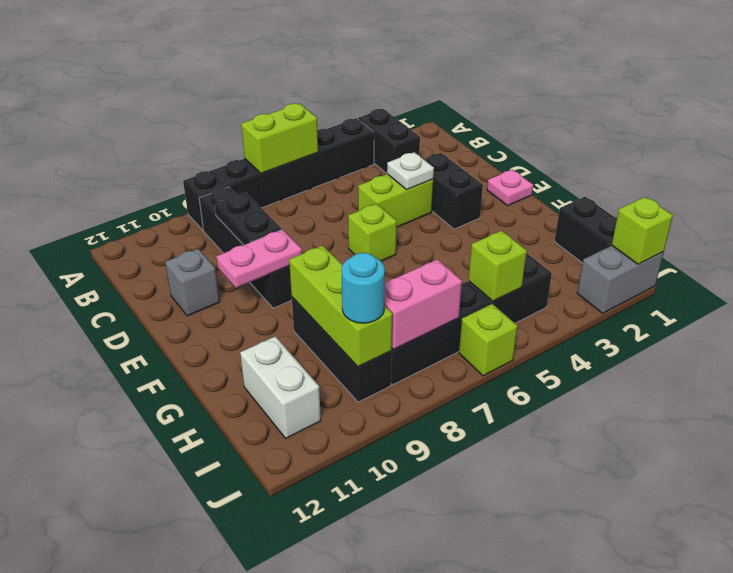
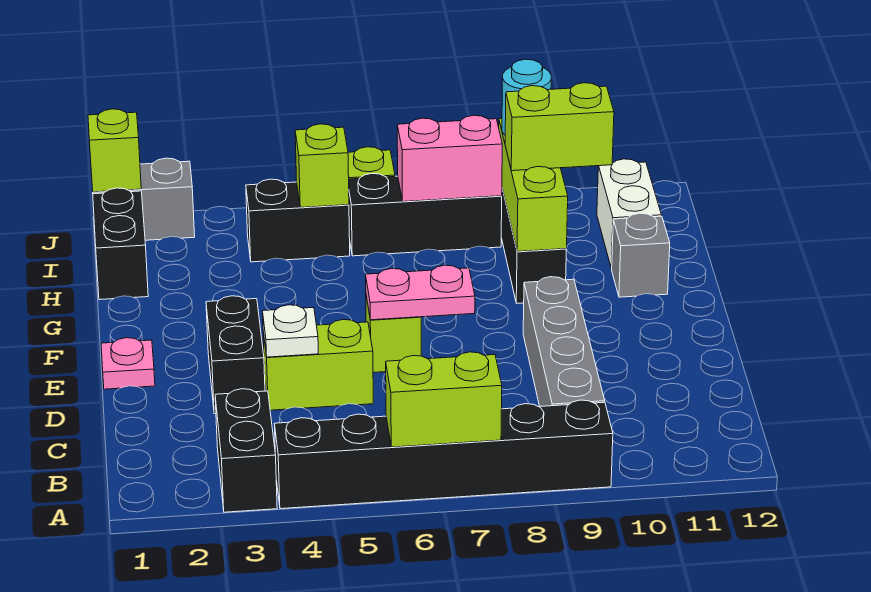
black brick B9:E9 level 1 -> grey brick B9:E9 level 1
black plate C9:D9 level 2 -> none
grey brick D11 level 1 -> grey brick G11 level 1
pink plate E9:E10 level 2 -> pink plate E6:E7 level 2
none -> lime brick H9:H10 level 3

